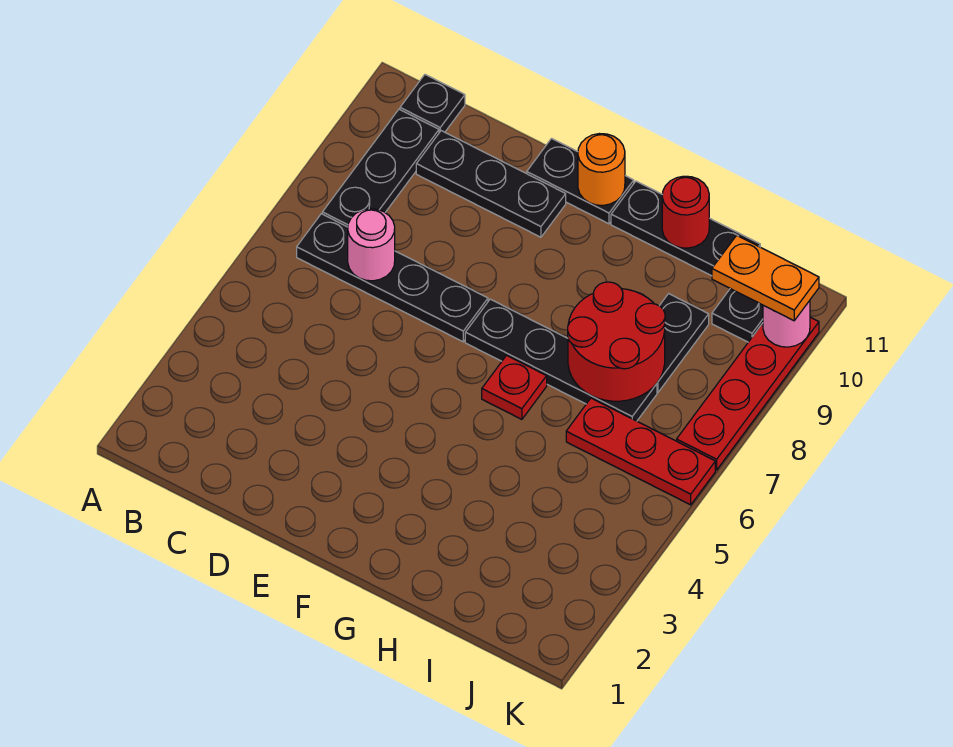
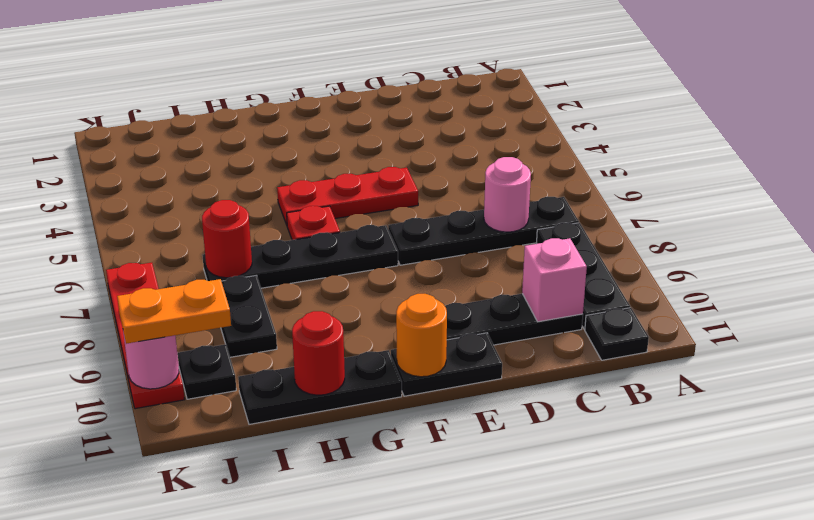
none -> pink brick C10 level 2
red round brick H7:I8 level 2 -> red round brick I7 level 2
red plate I6:K6 level 1 -> red plate E5:G5 level 1

